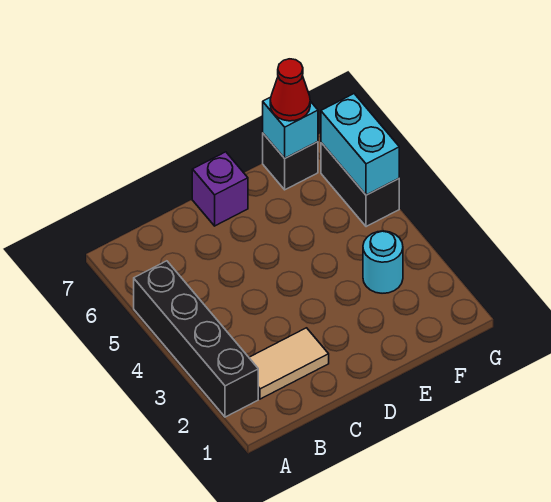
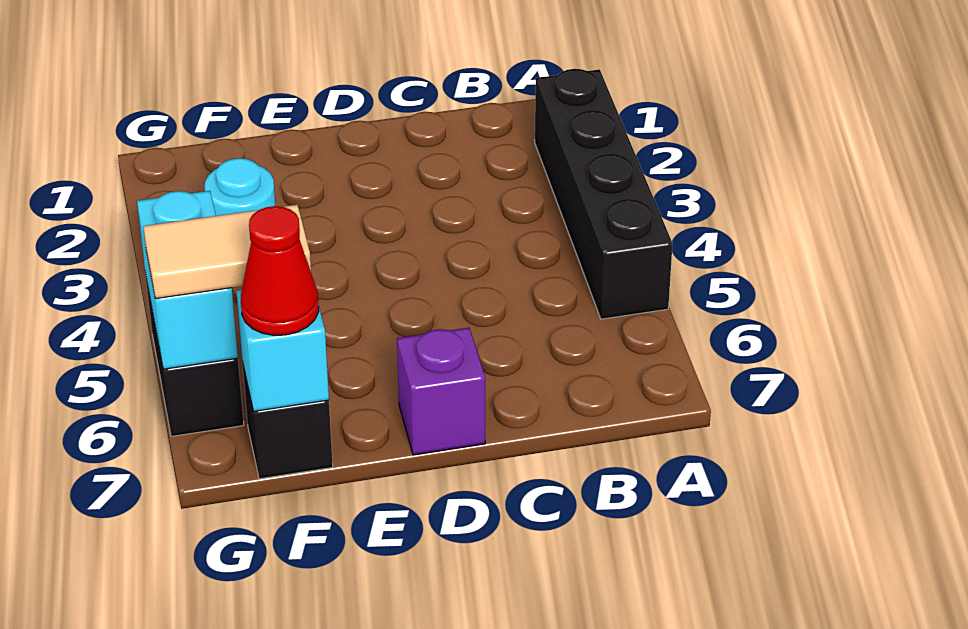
tan tile B2:C2 level 1 -> tan tile F6:G6 level 3

